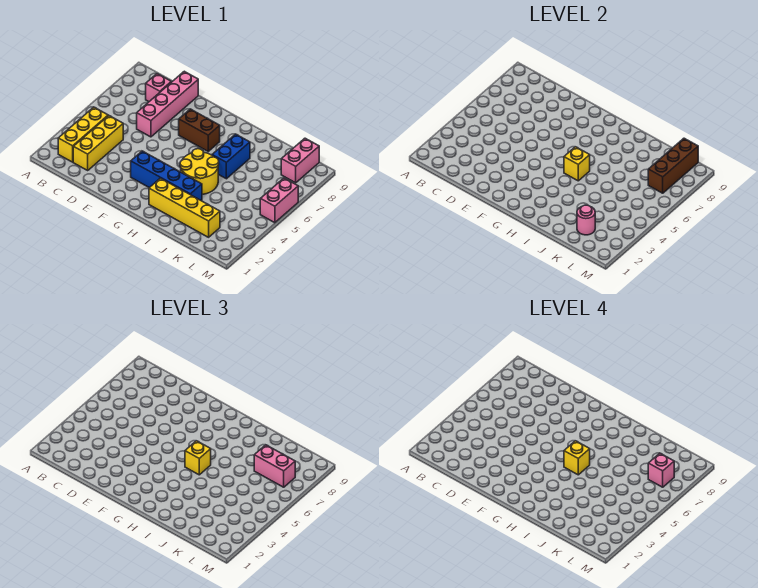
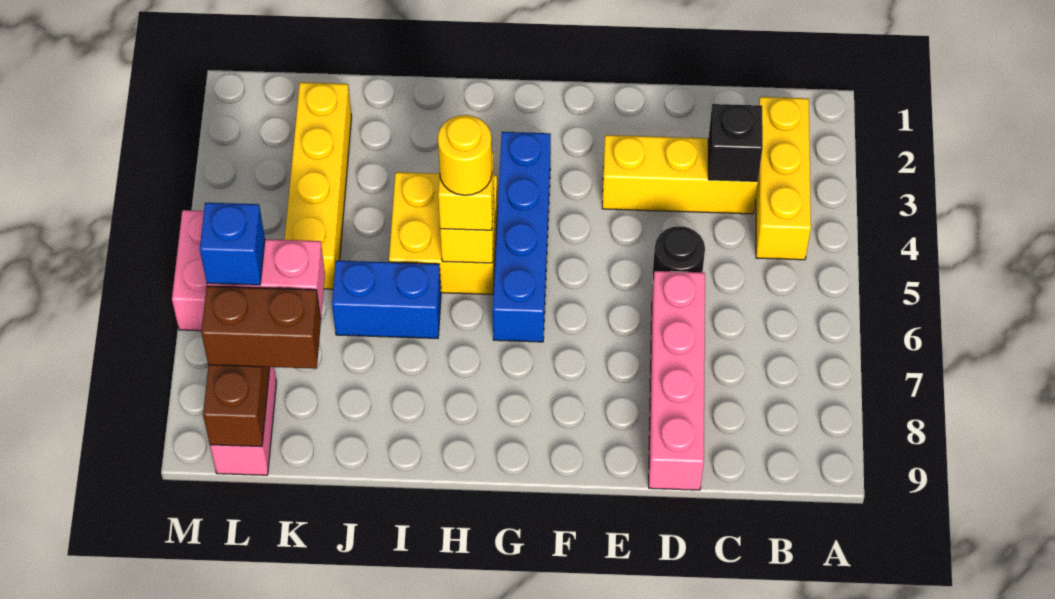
yellow brick C2:C4 level 1 -> yellow brick C3:E3 level 1
none -> black brick C3 level 2
pink brick C8 level 1 -> none
none -> black round brick D5 level 1
blue brick F3:I3 level 1 -> blue brick G3:G6 level 1
brown brick F7:G7 level 1 -> brown brick K8:L8 level 3
yellow brick H2:K2 level 1 -> yellow brick K2:K5 level 1
yellow round brick H4:I5 level 1 -> yellow brick H4:I5 level 1
yellow brick H5 level 4 -> yellow round brick H5 level 4
blue brick I6:I7 level 1 -> blue brick I6:J6 level 1
pink round brick K2 level 2 -> none
pink brick L7 level 4 -> blue brick L7 level 4

